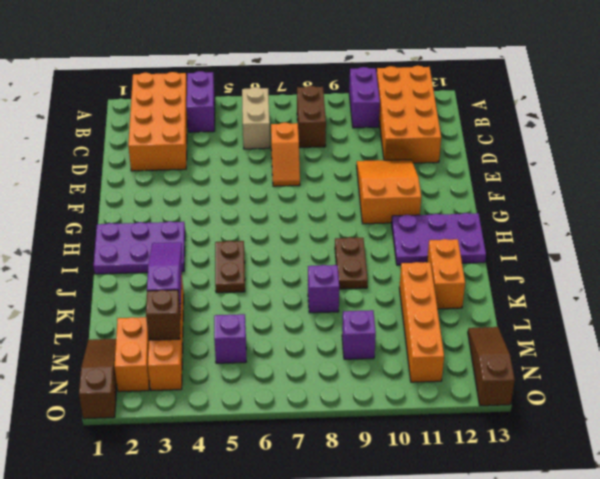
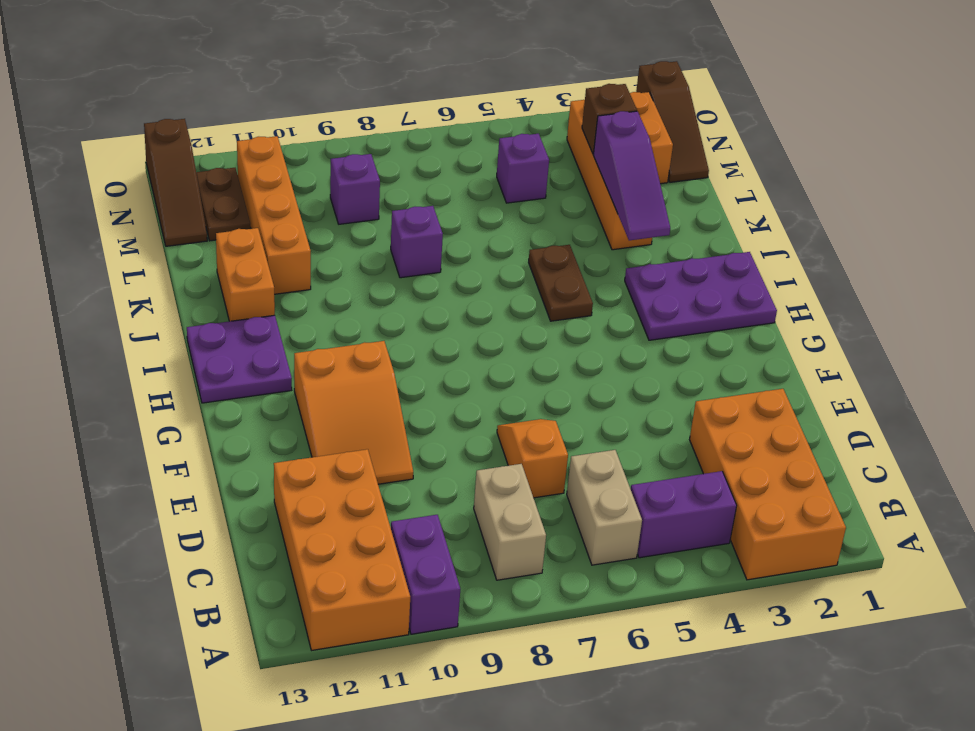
purple brick A4:B4 level 1 -> purple brick B4:B5 level 1
brown brick B8:C8 level 1 -> tan brick B8:C8 level 1
purple plate H11:I13 level 1 -> purple plate H12:I13 level 1
brown plate I9:J9 level 1 -> brown plate M12:N12 level 1

